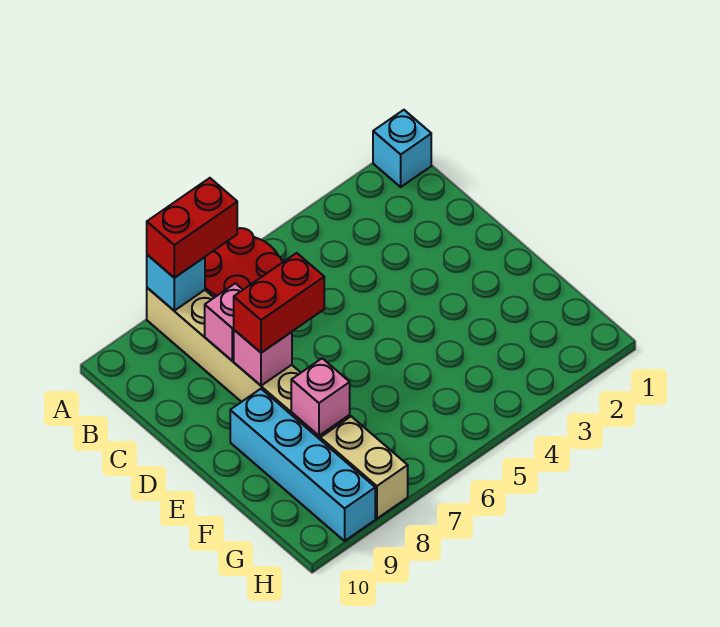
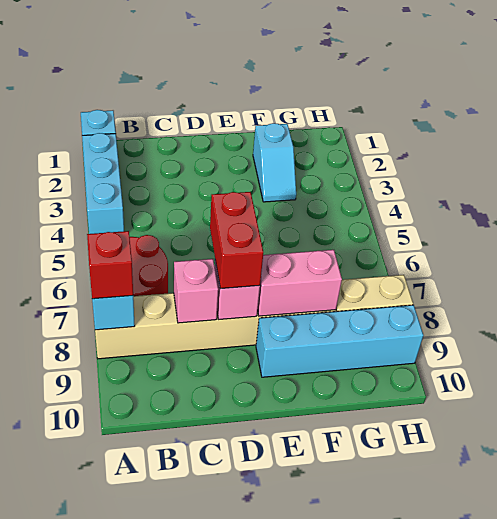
none -> cyan brick A2:A4 level 1
red brick A7:A8 level 3 -> red brick A8 level 3
none -> cyan slope F2:F3 level 1 top 2
pink brick F8 level 2 -> pink brick E8:F8 level 2

